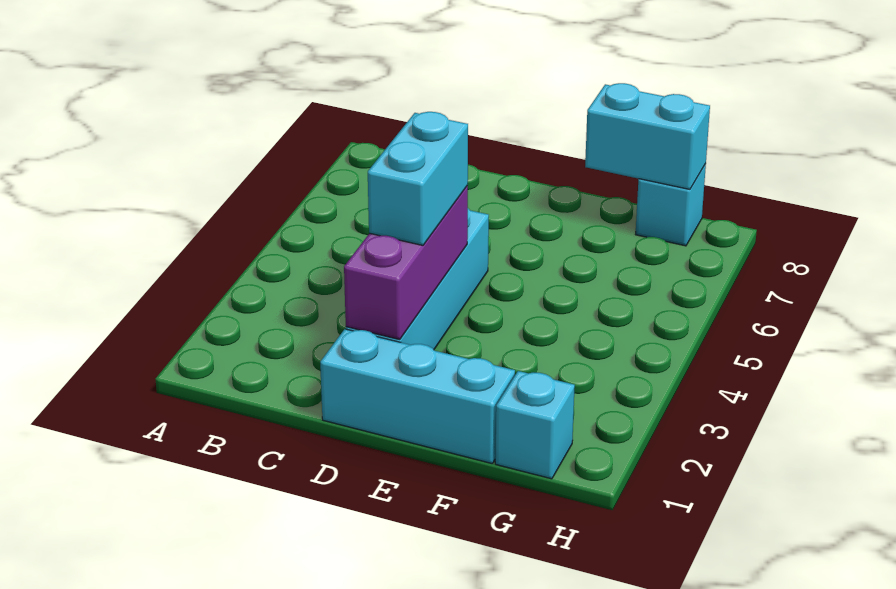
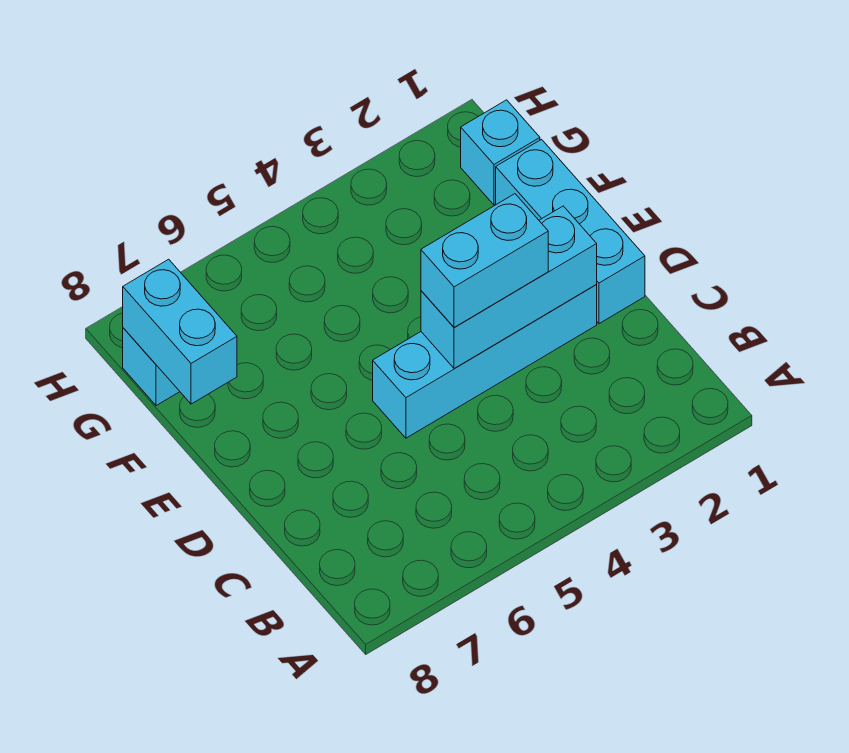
purple brick D2:D4 level 2 -> cyan brick D2:D4 level 2

